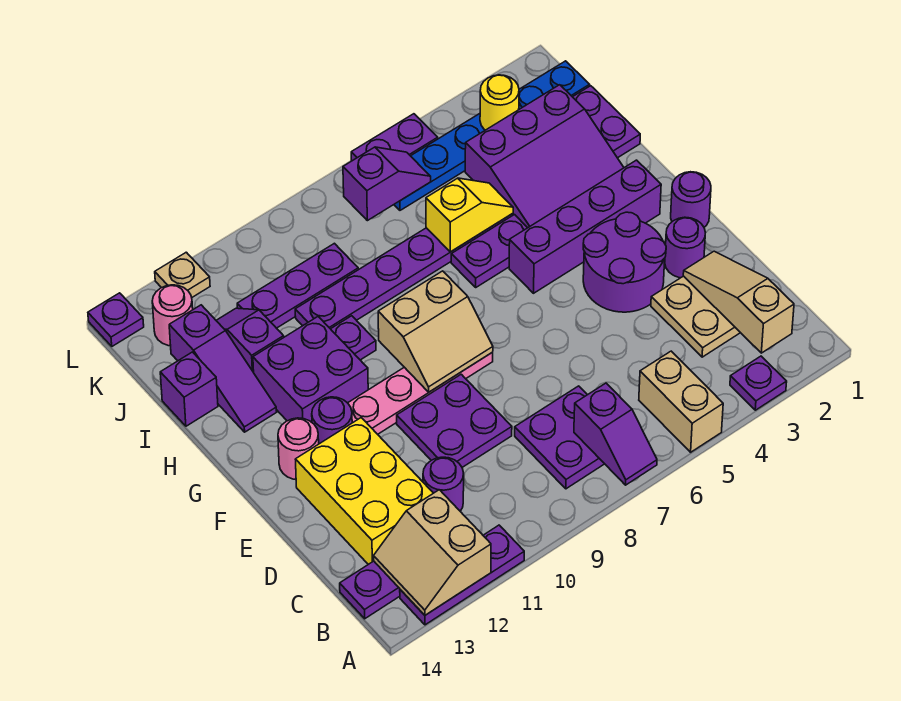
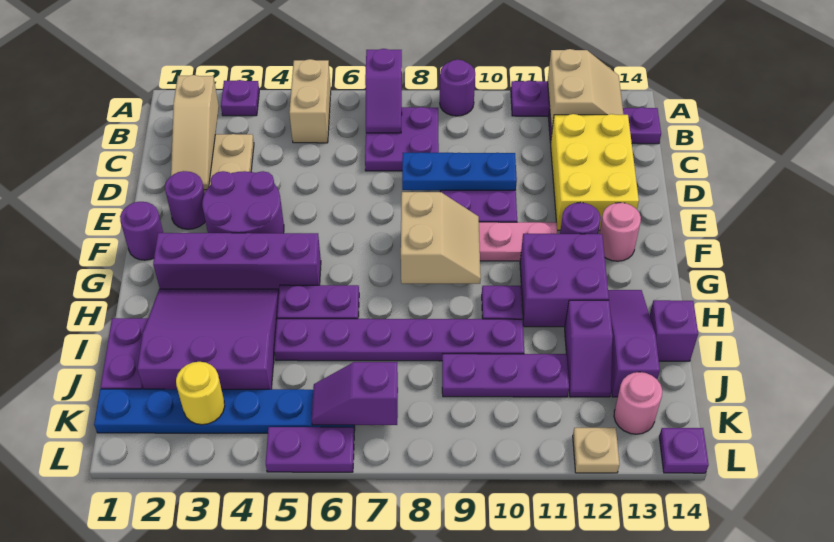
purple slope A7:B7 level 2 top B -> purple slope A7:B7 level 2 top A
purple round brick C11 level 1 -> purple round brick A9 level 1
none -> blue plate D8:D10 level 2
tan slope F8:G9 level 2 top G -> tan slope F8:G9 level 2 top 8
yellow slope I5:I6 level 2 top 6 -> none

